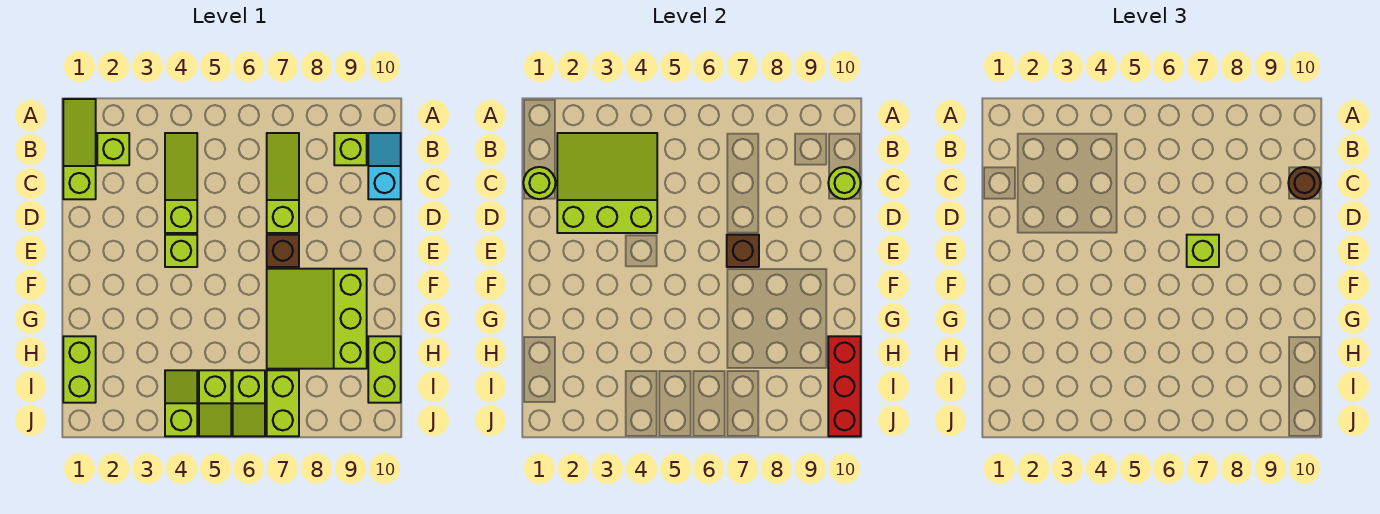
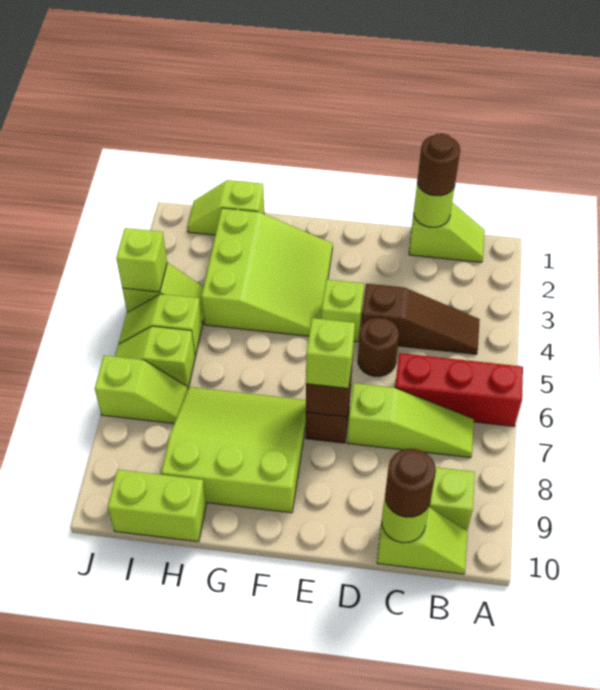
lime slope A1:C1 level 1 top C -> lime slope B1:C1 level 1 top C
lime brick B2 level 1 -> lime brick J4 level 2
lime slope B2:D4 level 2 top D -> lime slope F2:H4 level 1 top H
lime slope B4:D4 level 1 top D -> brown slope B4:D4 level 1 top D
cyan slope B10:C10 level 1 top C -> lime slope B10:C10 level 1 top C
none -> brown round brick C1 level 3
none -> brown round brick D5 level 1
lime brick H1:I1 level 1 -> lime slope H1:I1 level 1 top H
red brick H10:J10 level 2 -> red brick A6:C6 level 1
lime brick I7:J7 level 1 -> lime slope I7:J7 level 1 top J

